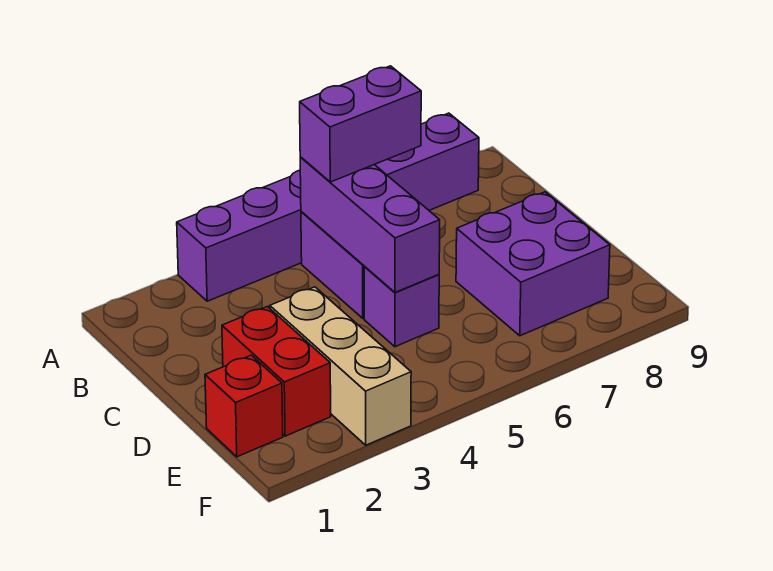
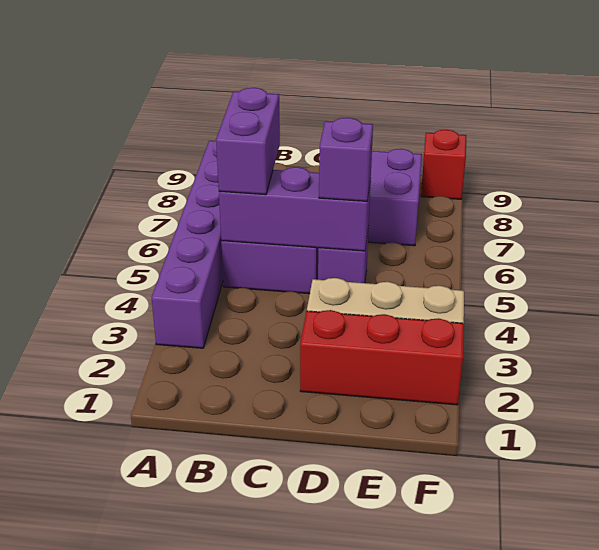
red brick D2:E2 level 1 -> red brick D2:F2 level 1
none -> purple brick D5 level 3
red brick E1 level 1 -> red brick F9 level 1

